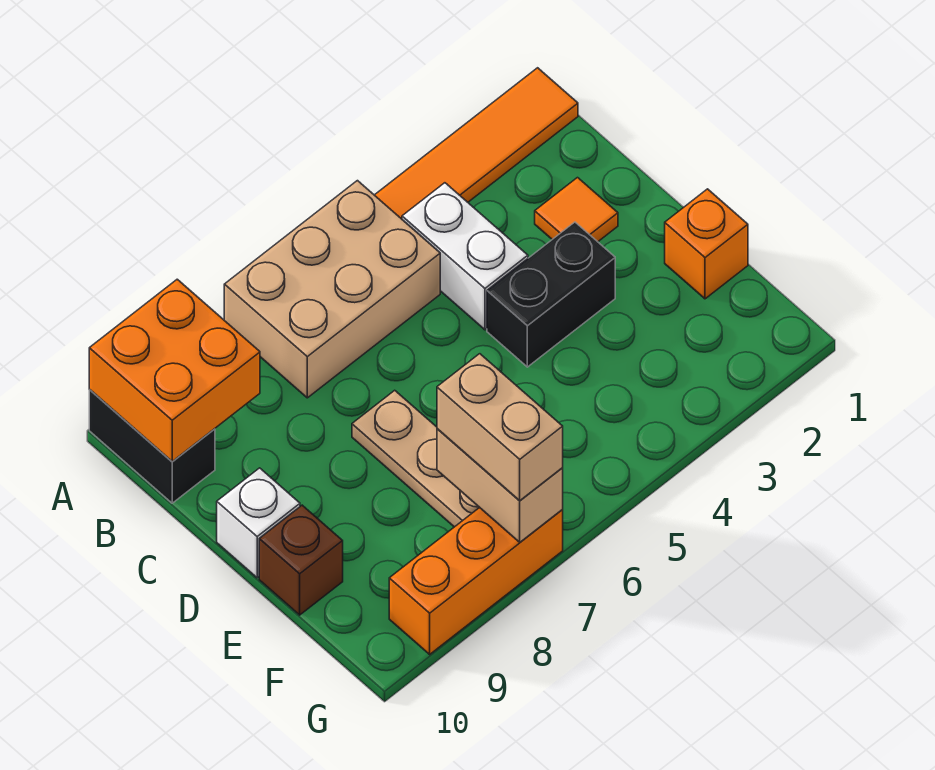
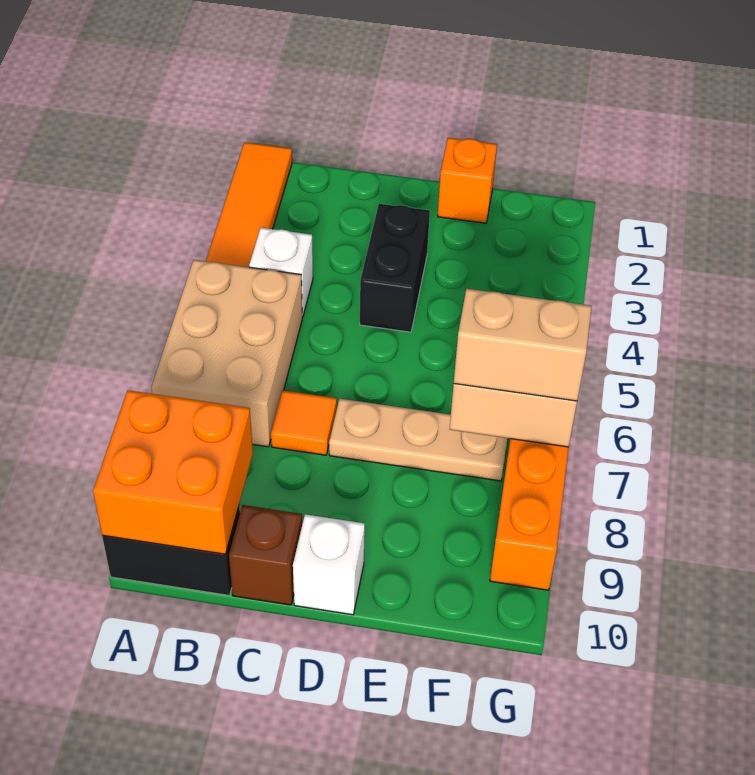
white brick B4:C4 level 1 -> white brick B4 level 1
orange tile C2 level 1 -> orange tile C7 level 1
brown brick E10 level 1 -> brown brick C10 level 1

